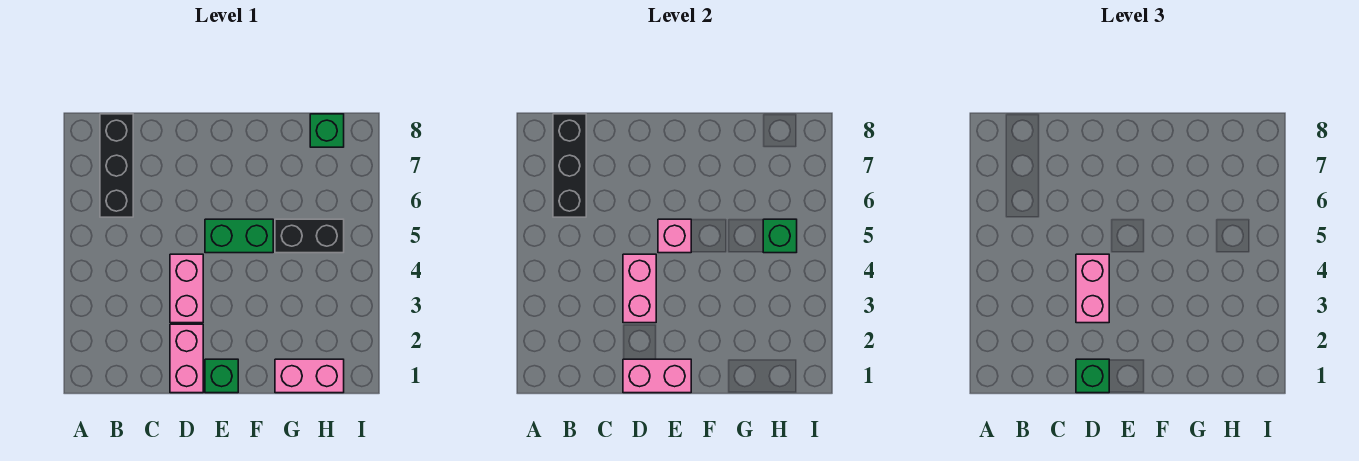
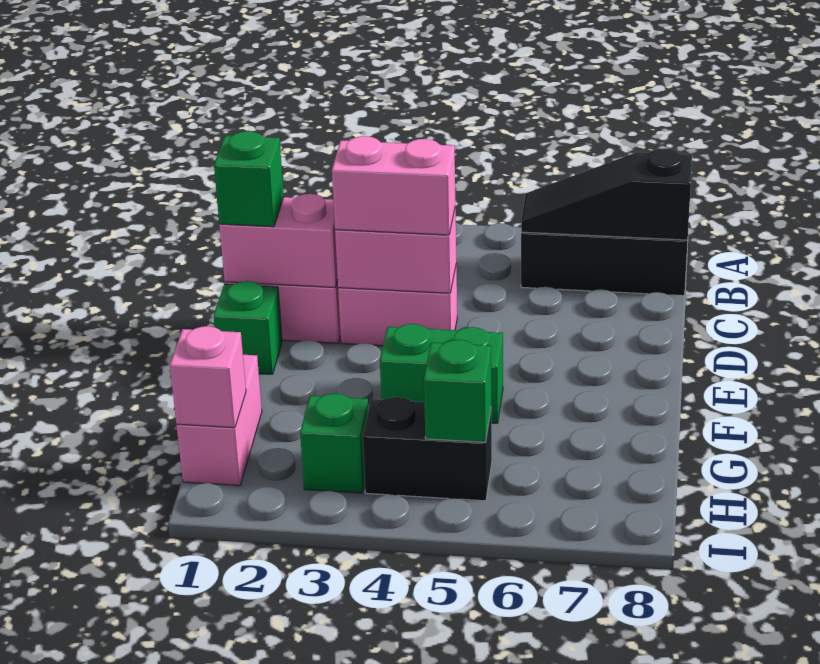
black brick B6:B8 level 2 -> black slope B6:B8 level 2 top 8
pink brick D1:E1 level 2 -> pink brick D1:D2 level 2
green brick E5:F5 level 1 -> green brick F4:F5 level 1
pink brick E5 level 2 -> pink brick H1 level 2
black brick G5:H5 level 1 -> black brick H4:H5 level 1
green brick H8 level 1 -> green brick H3 level 1

